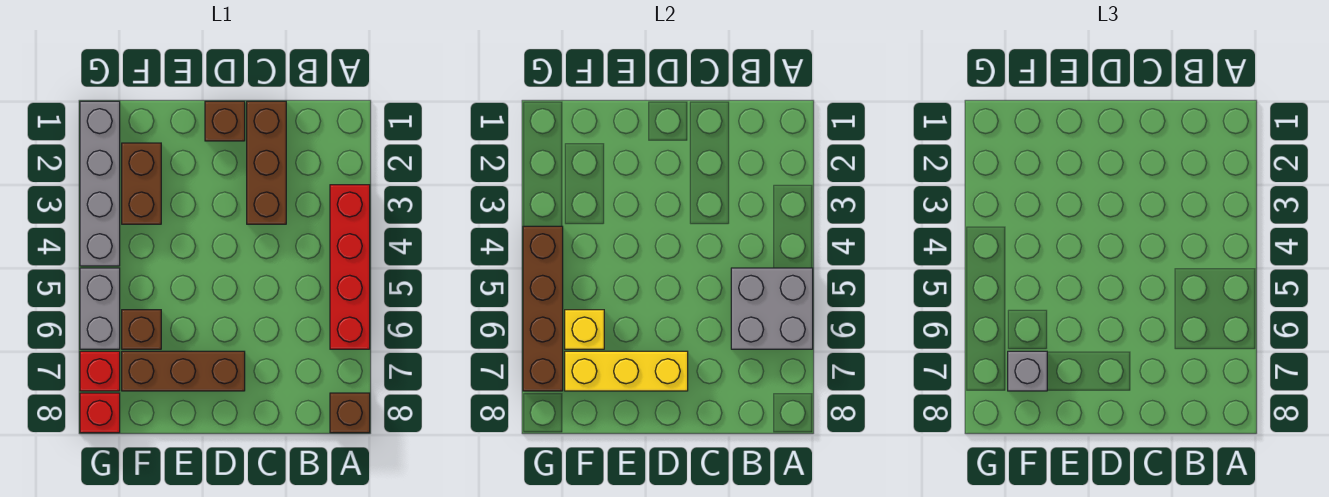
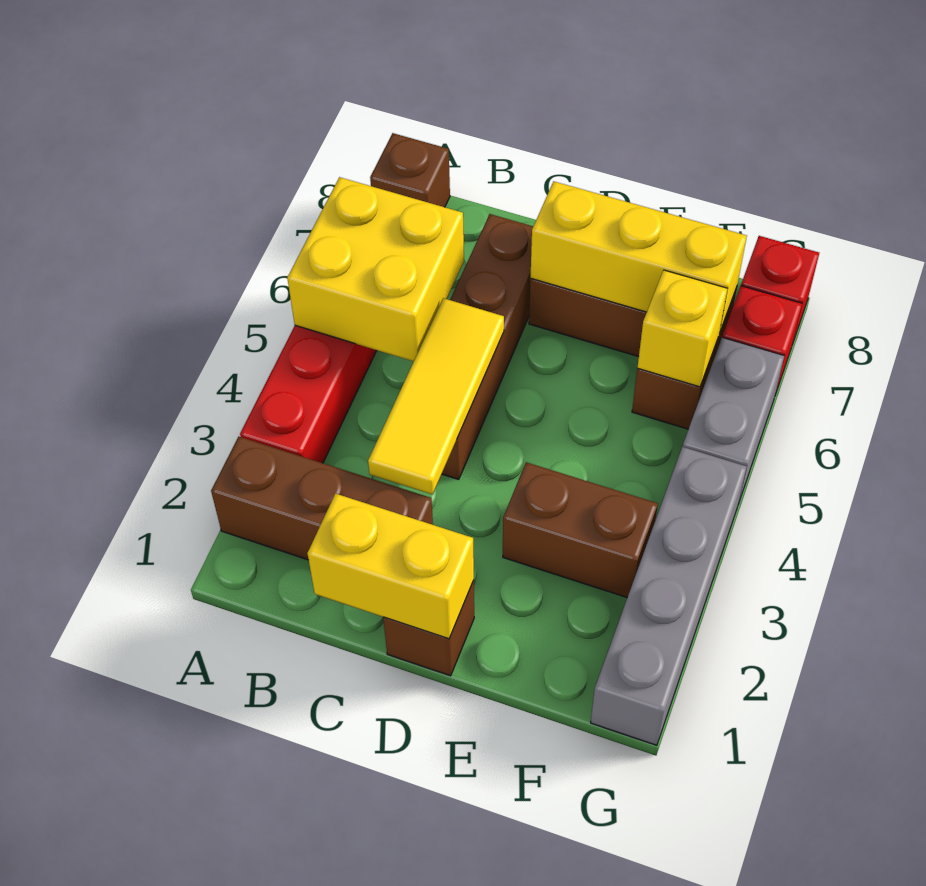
grey brick A5:B6 level 2 -> yellow brick A5:B6 level 2
brown brick C1:C3 level 1 -> brown brick A2:C2 level 1
none -> yellow brick C1:D1 level 2
none -> yellow tile C3:C5 level 2
brown brick F2:F3 level 1 -> brown brick E3:F3 level 1
grey brick F7 level 3 -> none
brown brick G4:G7 level 2 -> brown brick C4:C7 level 1

